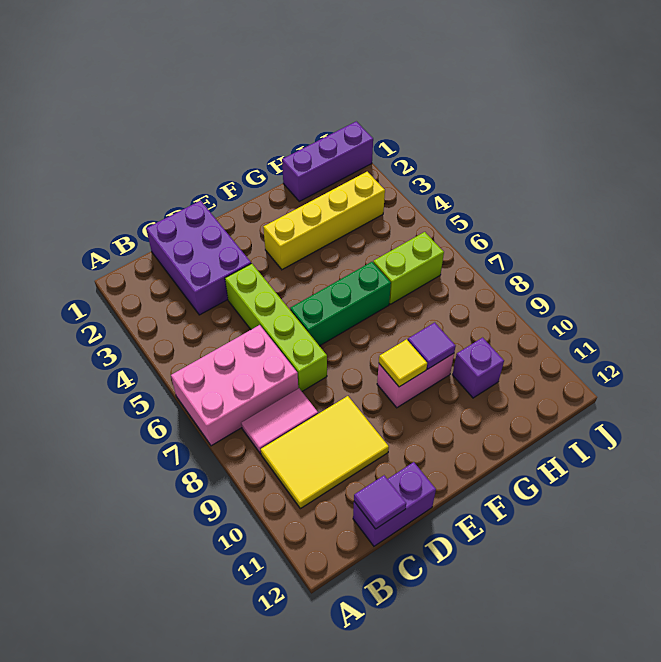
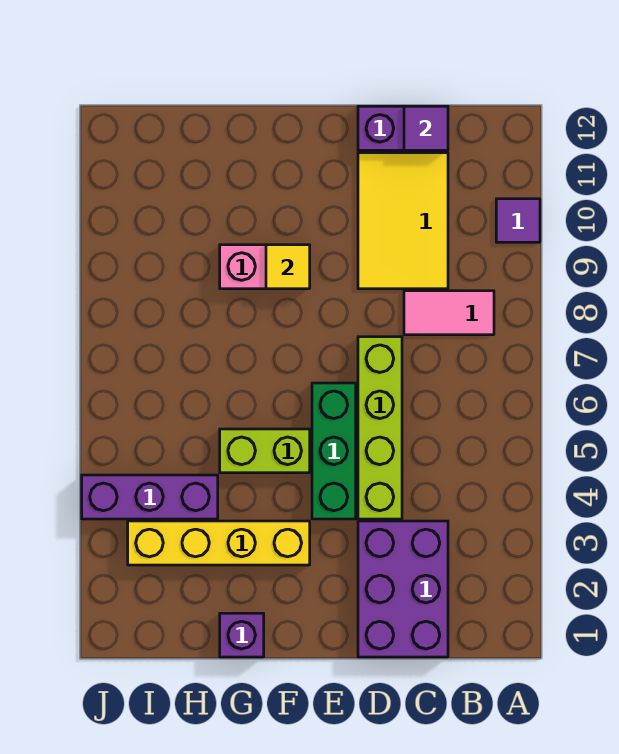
pink brick A6:C7 level 1 -> none
yellow tile B9:D10 level 1 -> yellow tile C9:D11 level 1
green brick E6:G6 level 1 -> green brick E4:E6 level 1
purple tile G9 level 2 -> purple tile A10 level 1
purple brick H1:J1 level 1 -> purple brick H4:J4 level 1
lime brick H6:I6 level 1 -> lime brick F5:G5 level 1
purple brick H10 level 1 -> purple brick G1 level 1

